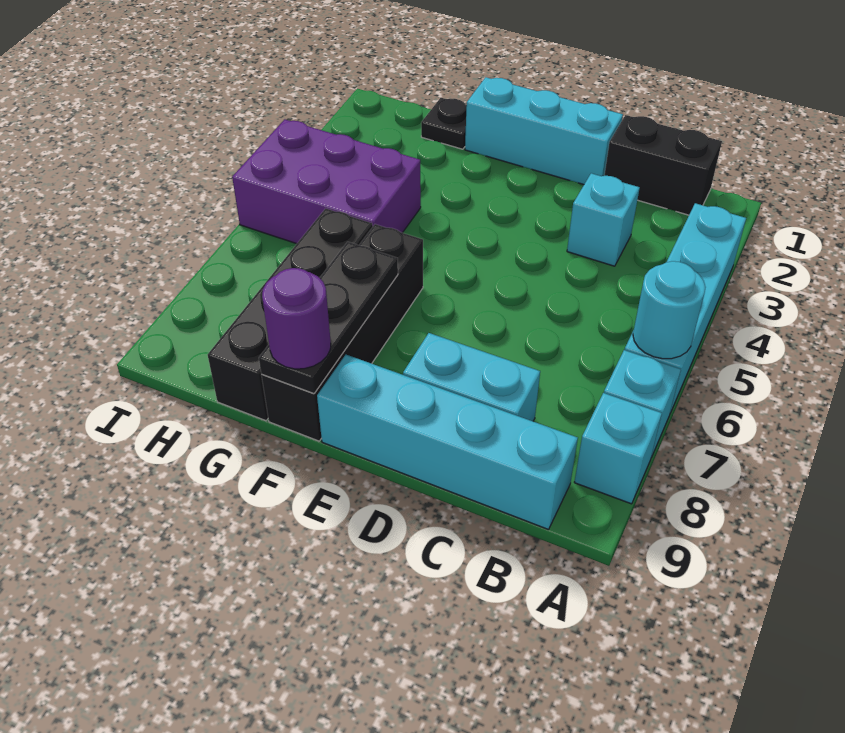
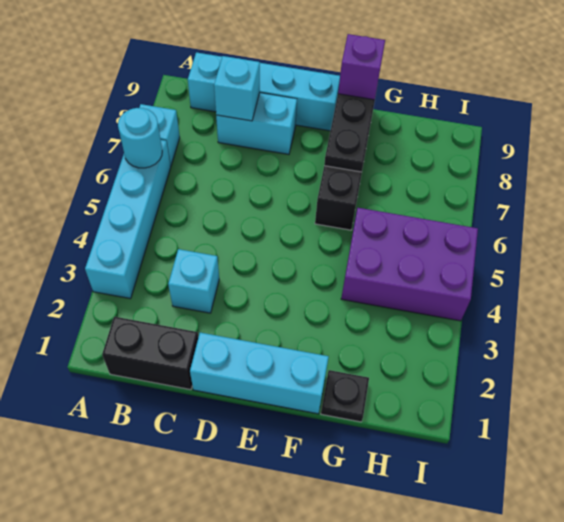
cyan brick A8 level 1 -> cyan brick C8 level 2
purple round brick F9 level 3 -> purple brick F9 level 3
black brick G6:G9 level 1 -> none

